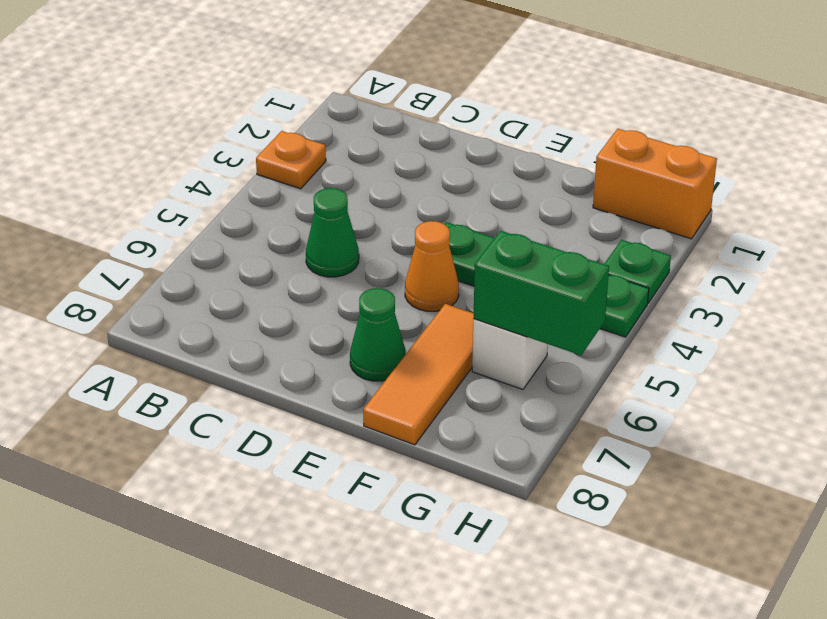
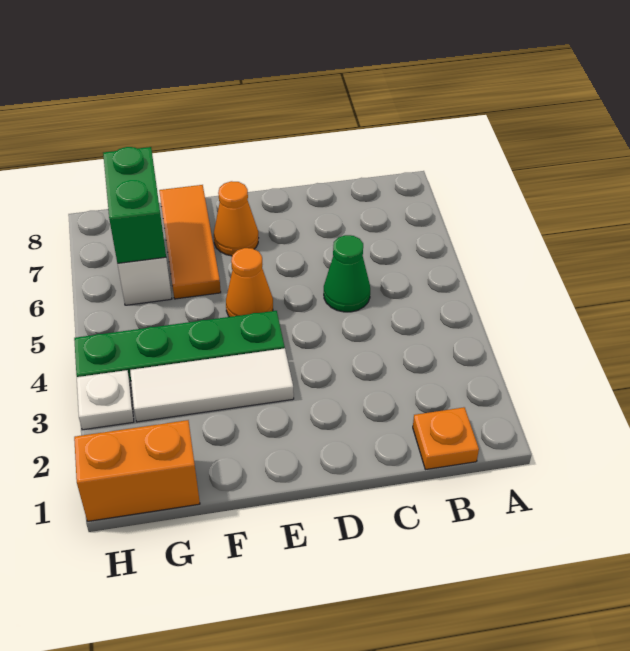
orange plate A3 level 1 -> orange plate B1 level 1
none -> white tile E3:G3 level 1
green cone E7 level 1 -> orange cone E7 level 1
green brick G6:H6 level 2 -> green brick G6:G7 level 2
green plate H3 level 1 -> white plate H3 level 1

